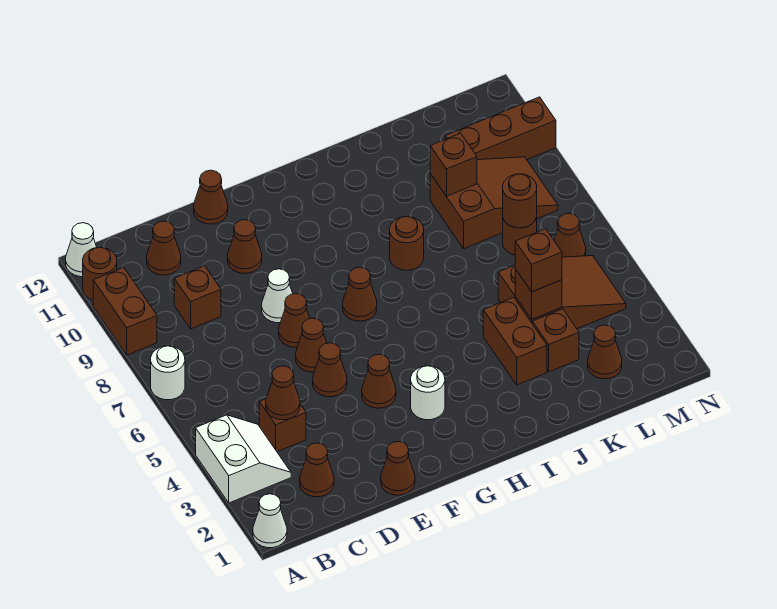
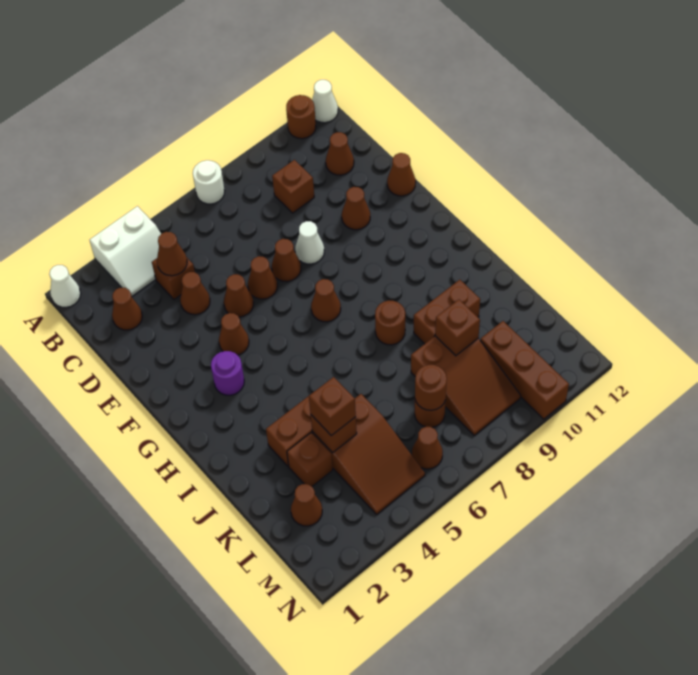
brown brick A9:A10 level 1 -> brown brick J9:J10 level 1
brown cone E1 level 1 -> brown cone D4 level 1
white round brick G3 level 1 -> purple round brick G3 level 1

